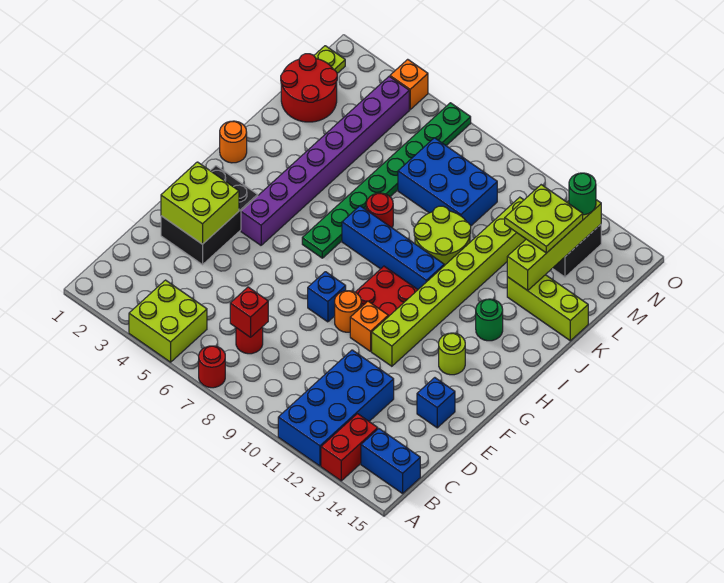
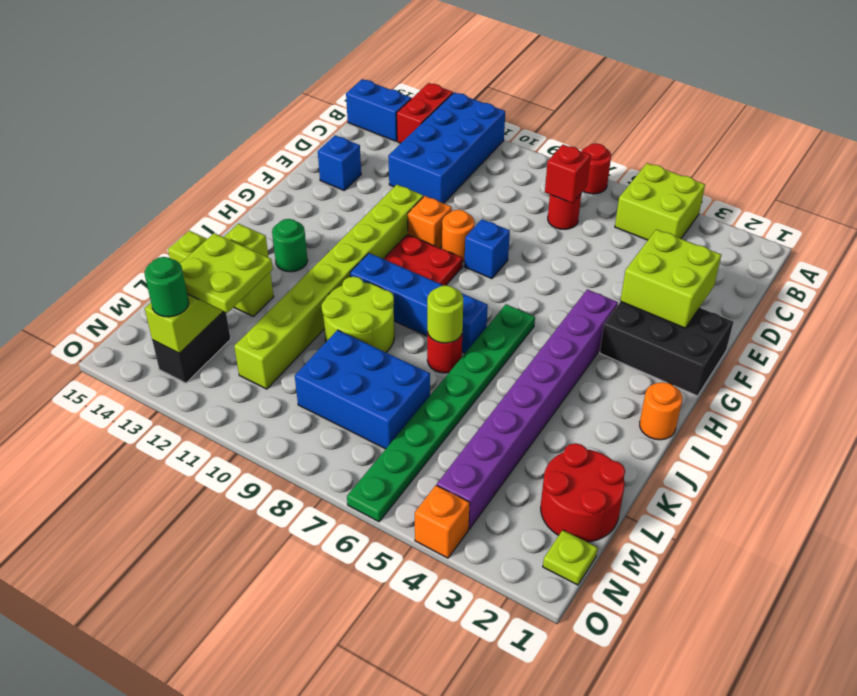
black brick E2:G3 level 1 -> black brick F1:G3 level 1
lime round brick G13 level 1 -> lime round brick J7 level 2

